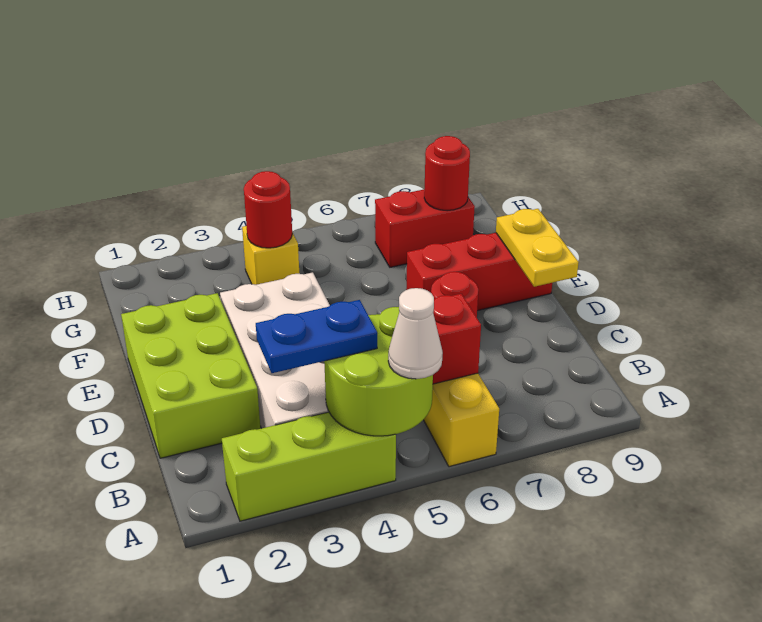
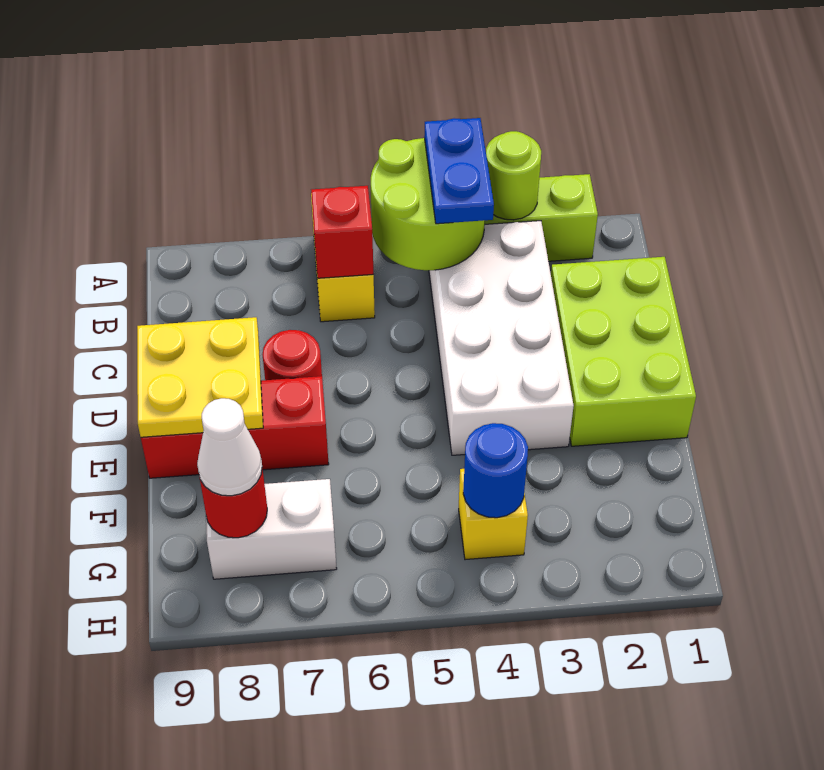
none -> lime round brick A3 level 2
white cone A5 level 3 -> white cone G8 level 3
blue plate B3:B4 level 3 -> blue plate A4:B4 level 3
yellow plate D9:E9 level 2 -> yellow plate D8:E9 level 2
red round brick G4 level 2 -> blue round brick G4 level 2
red brick G7:G8 level 1 -> white brick G7:G8 level 1

